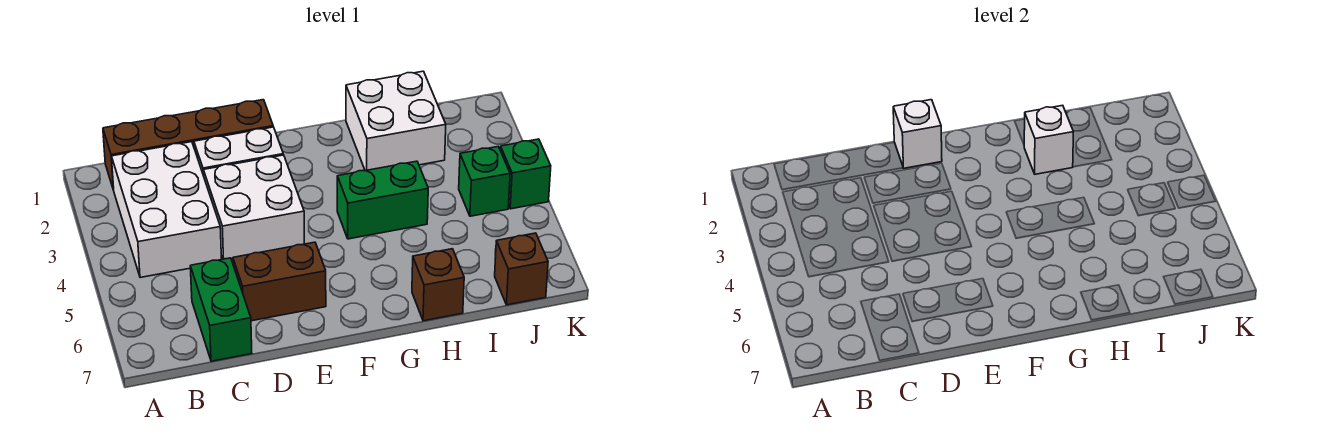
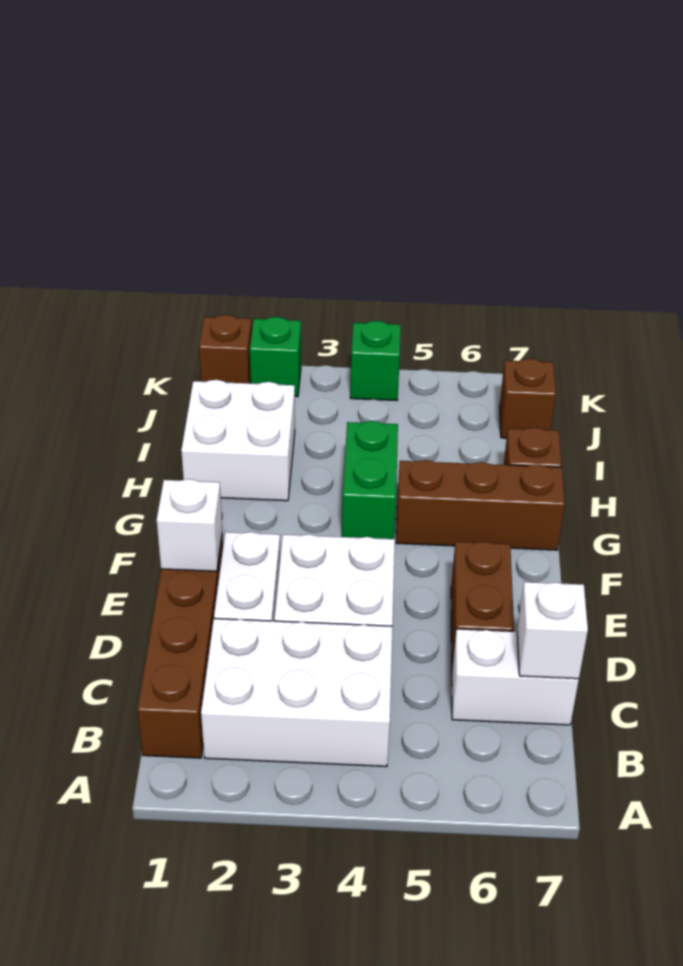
green brick C6:C7 level 1 -> white brick C6:C7 level 1
none -> brown brick G5:G7 level 1
white brick H2 level 2 -> white brick C7 level 2
green brick J4 level 1 -> green brick K2 level 1
none -> brown brick K1 level 1

